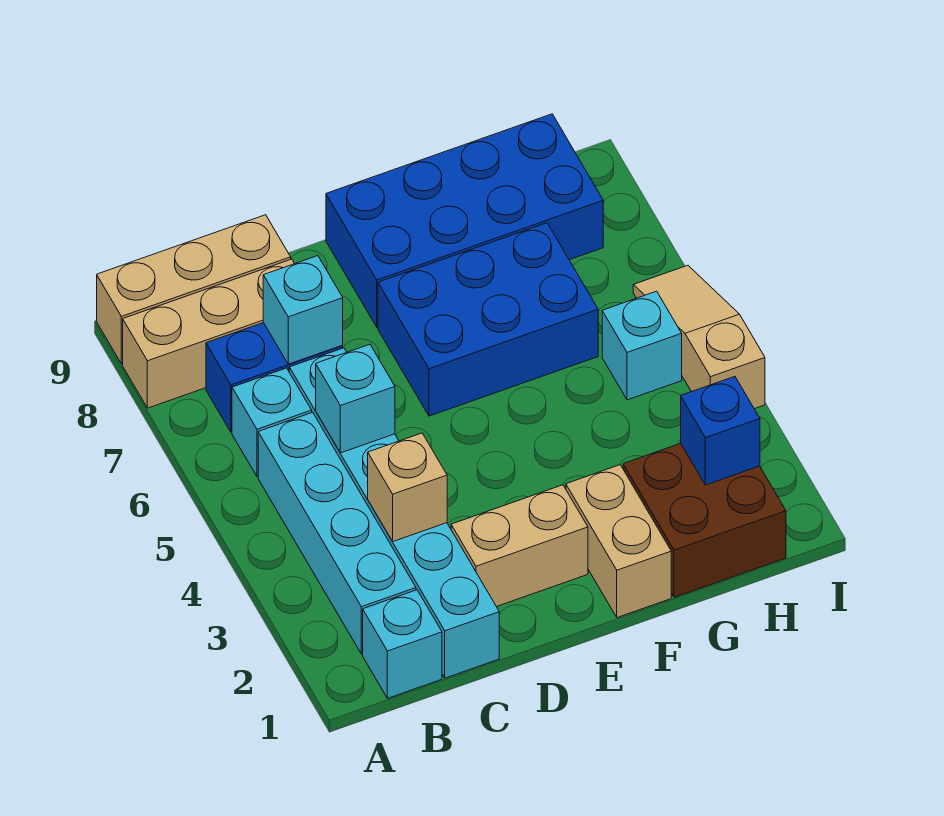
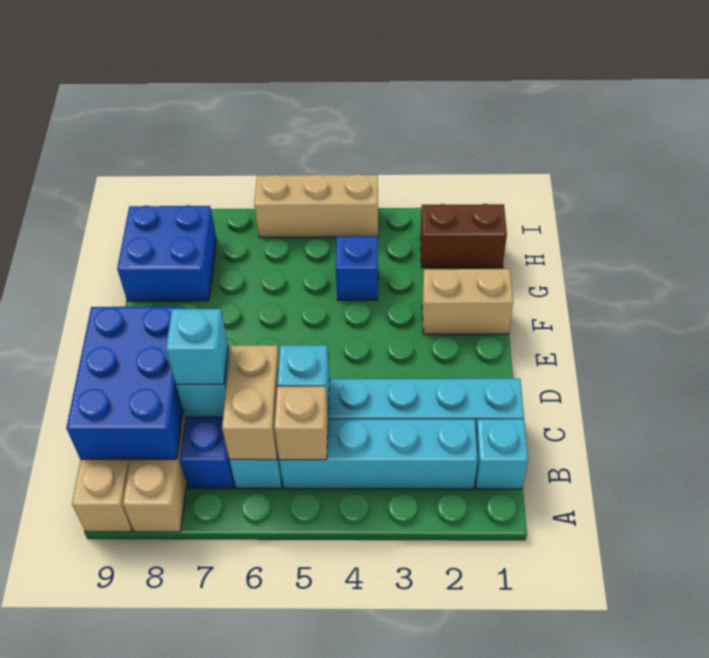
tan brick C3 level 2 -> tan brick B5 level 2
tan brick D2:E2 level 1 -> tan brick B6:C6 level 2
blue brick E6:G7 level 1 -> blue brick B8:D9 level 2
blue brick E8:H9 level 1 -> blue brick G8:H9 level 1
brown brick G1:H2 level 1 -> brown brick H1:H2 level 1
blue brick H2 level 2 -> blue brick G4 level 1
cyan brick H5 level 1 -> cyan brick C7 level 3
tan slope I4:I6 level 1 top 4 -> tan brick I4:I6 level 1

